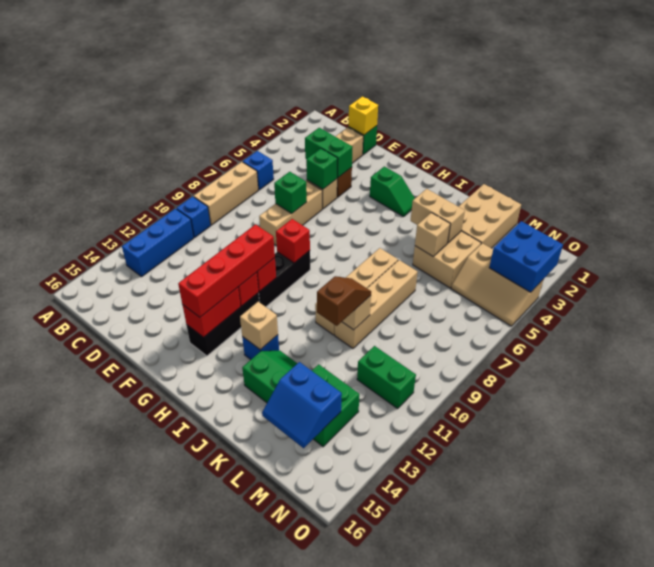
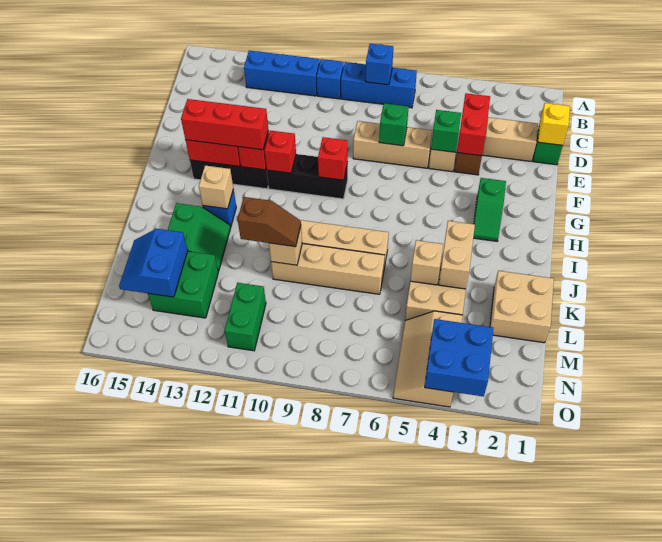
blue brick B6 level 1 -> blue brick B8 level 2
tan brick B7:B9 level 1 -> blue brick B7:B9 level 1
green brick D4:E4 level 2 -> red brick D4:E4 level 2
red brick G11:G14 level 3 -> red brick G12:G14 level 3
tan brick K1:L3 level 1 -> tan brick K1:L2 level 1

